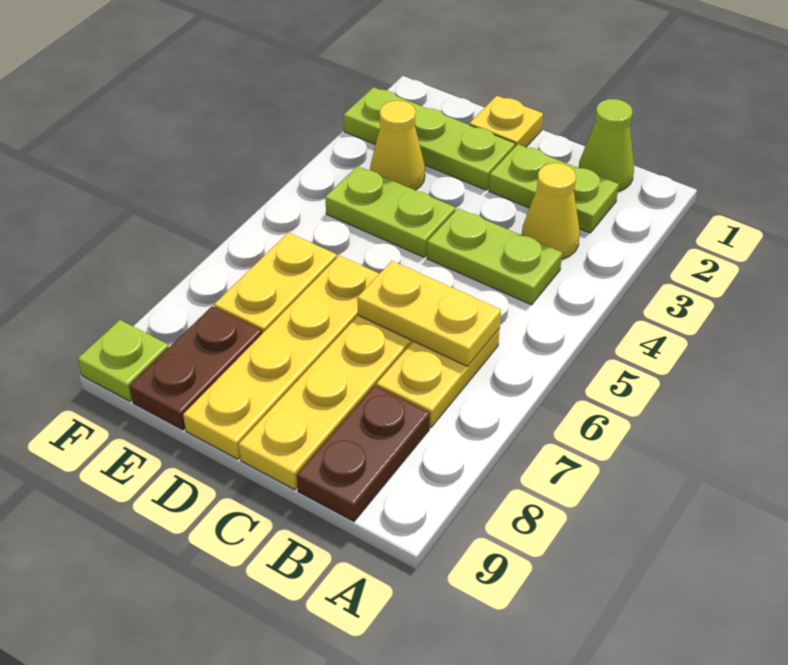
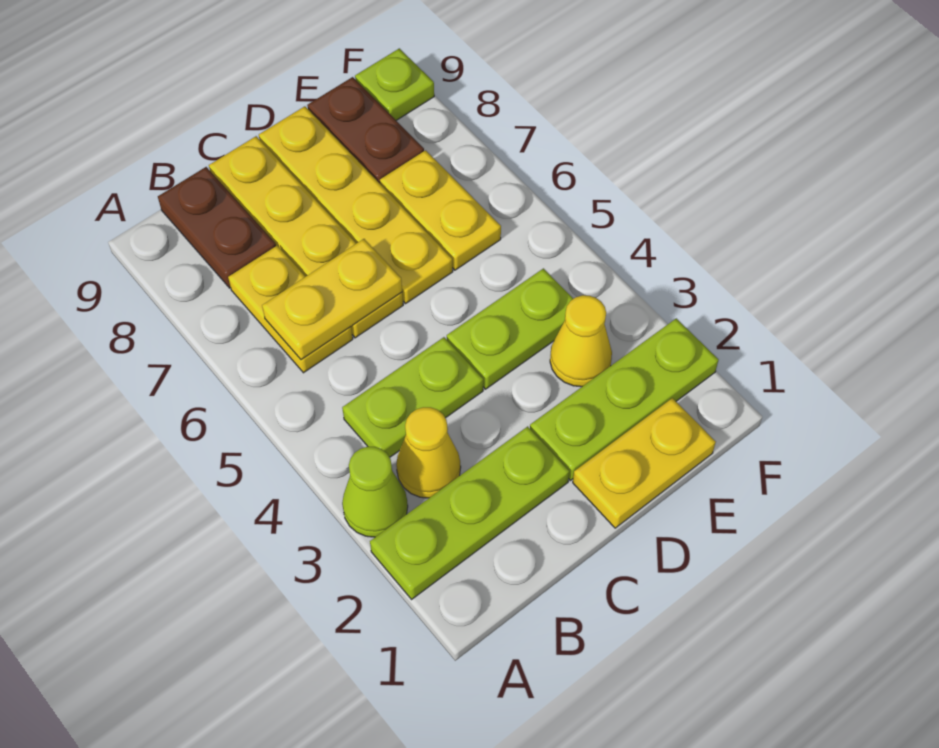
lime cone B1 level 1 -> lime cone A3 level 1
lime plate B2:C2 level 1 -> lime plate A2:C2 level 1
yellow plate D1 level 1 -> yellow plate D1:E1 level 1

